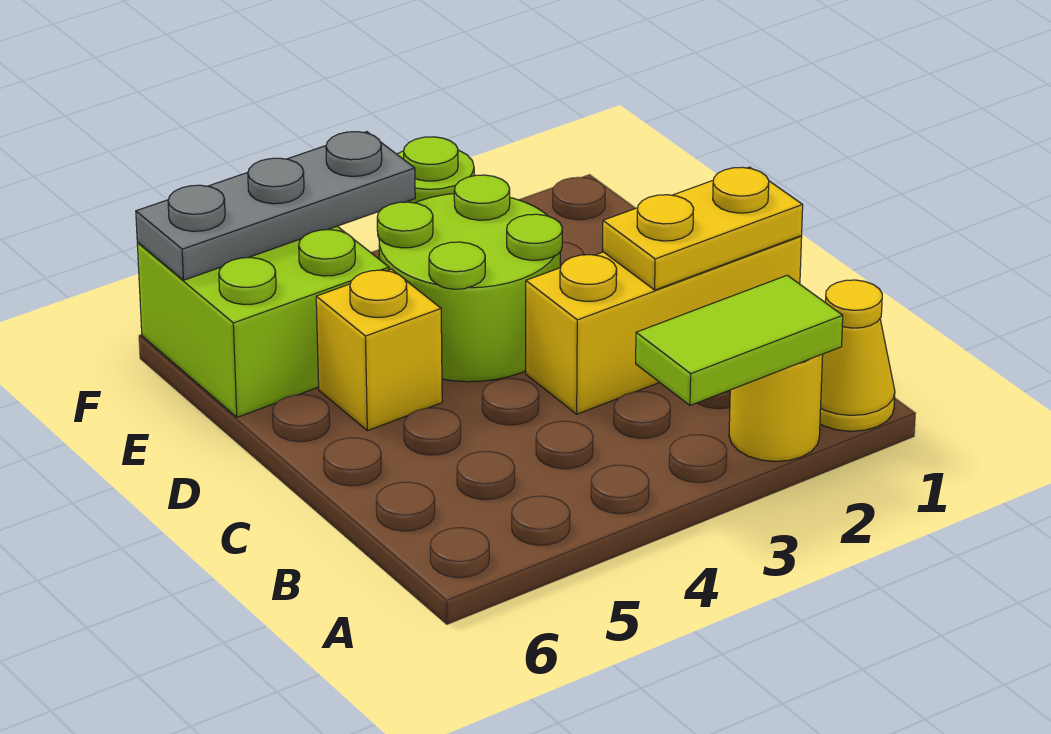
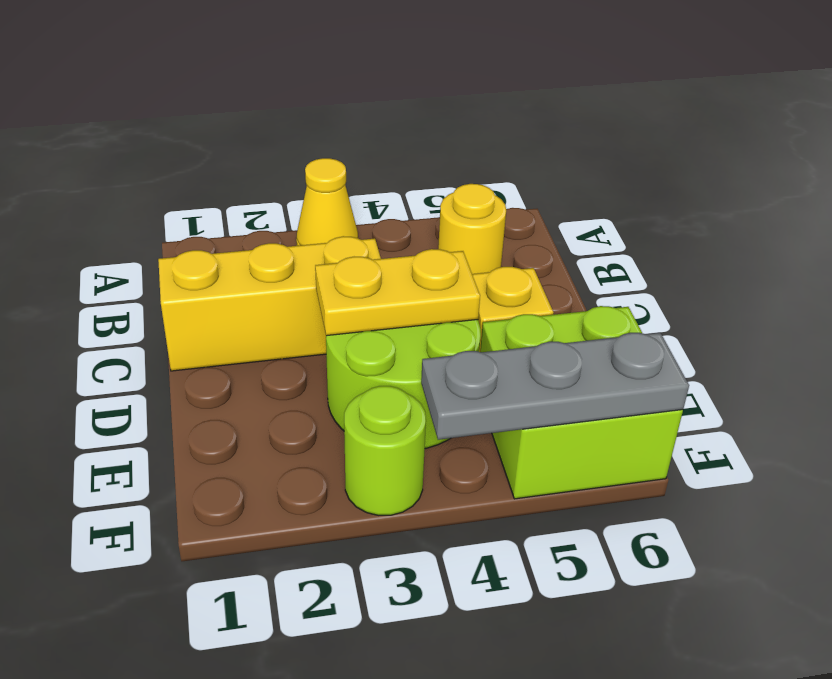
yellow cone A1 level 1 -> yellow cone A3 level 1
yellow round brick A2 level 1 -> yellow round brick B5 level 1
lime tile A2:A3 level 2 -> none
yellow plate C1:C2 level 2 -> yellow plate D3:D4 level 2

